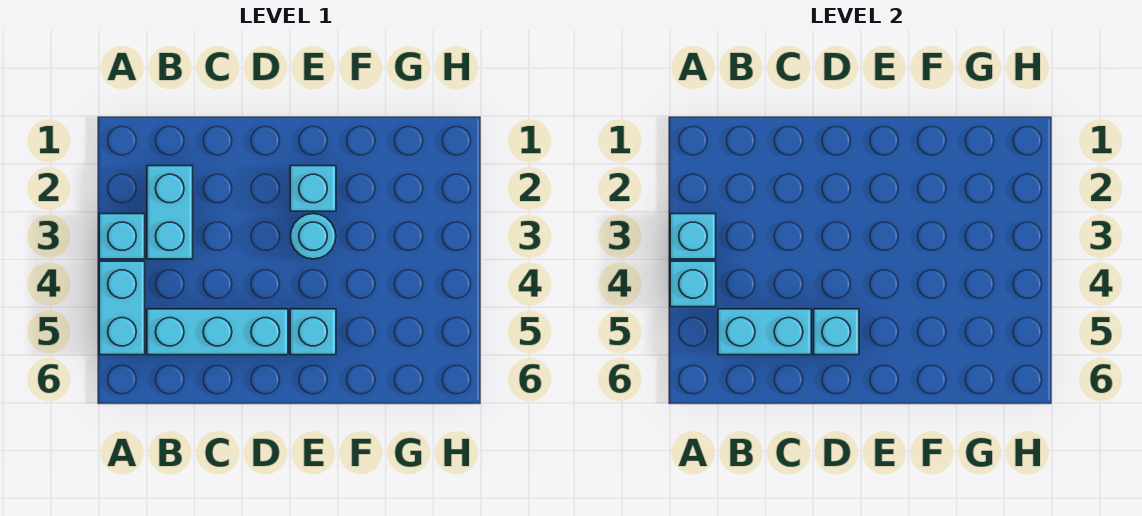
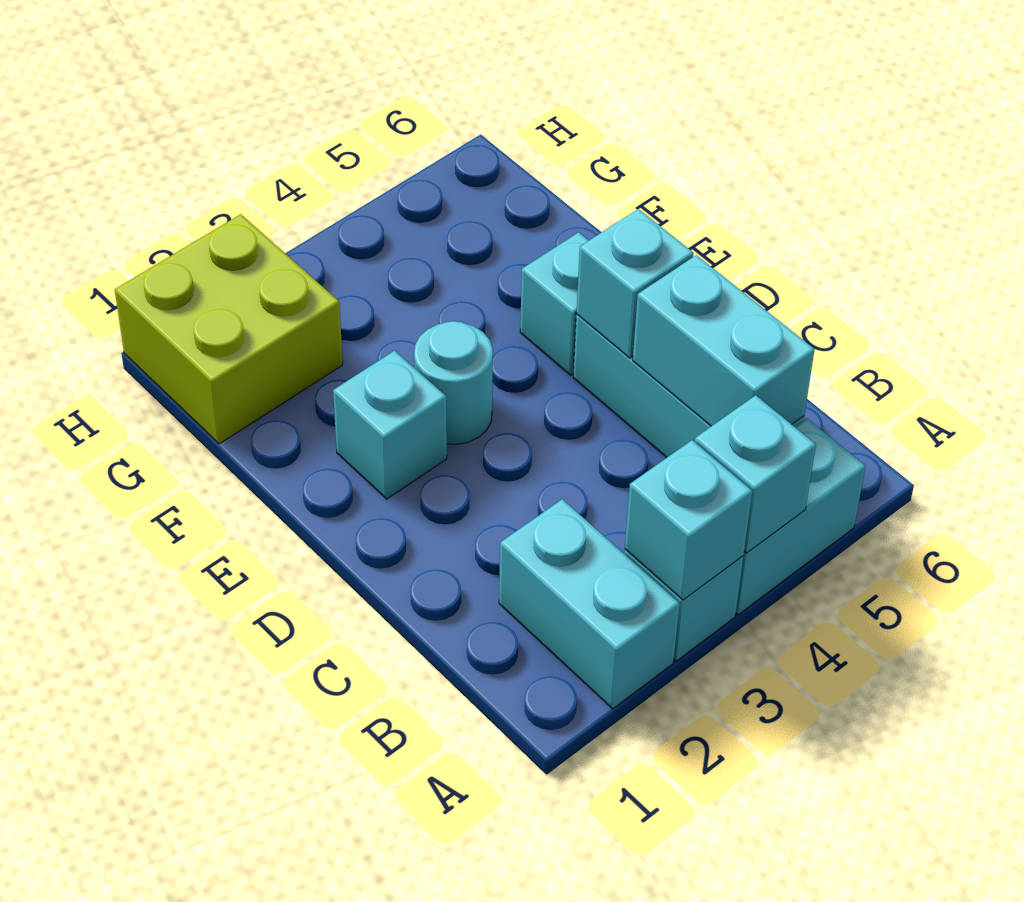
cyan brick B2:B3 level 1 -> cyan brick A2:B2 level 1
none -> lime brick G1:H2 level 1

